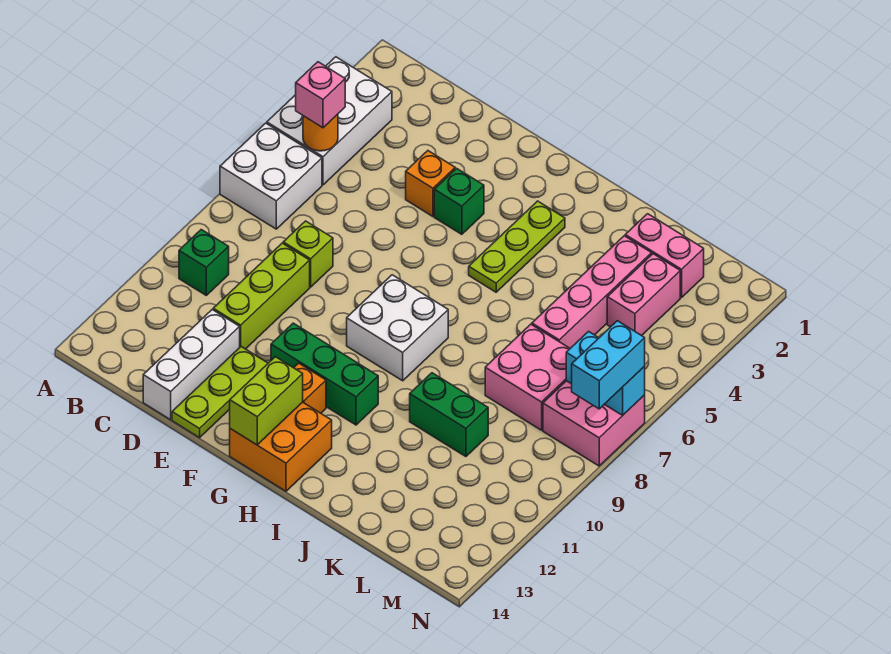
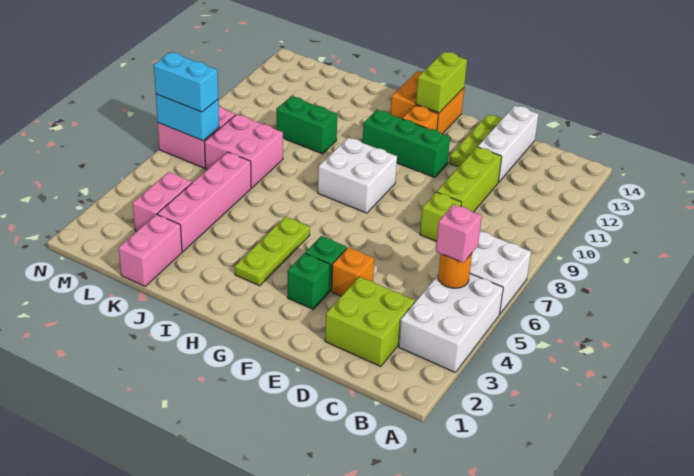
green brick B10 level 1 -> green brick F3 level 1
none -> lime brick C2:D3 level 1
pink brick K2:L2 level 1 -> pink brick K1:K2 level 1
cyan brick N7:N8 level 3 -> cyan brick M7:N7 level 3

